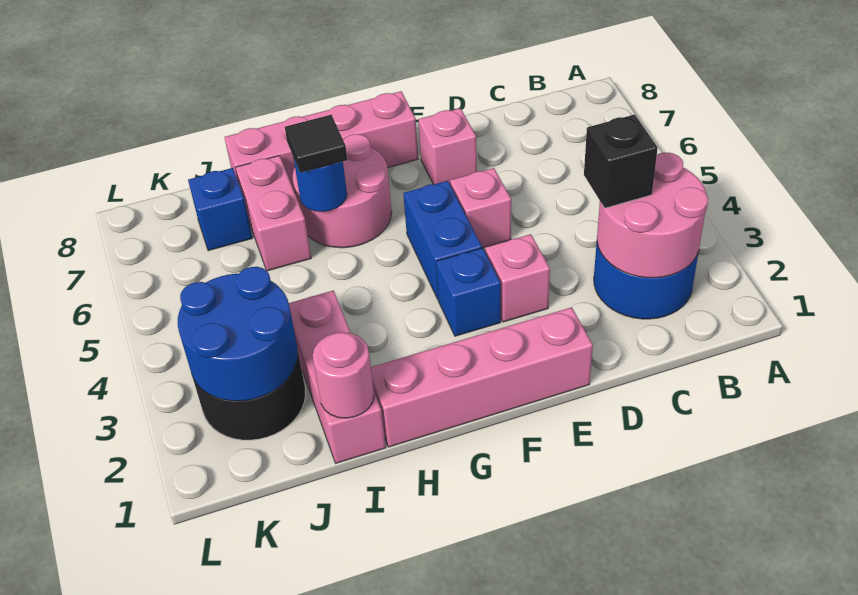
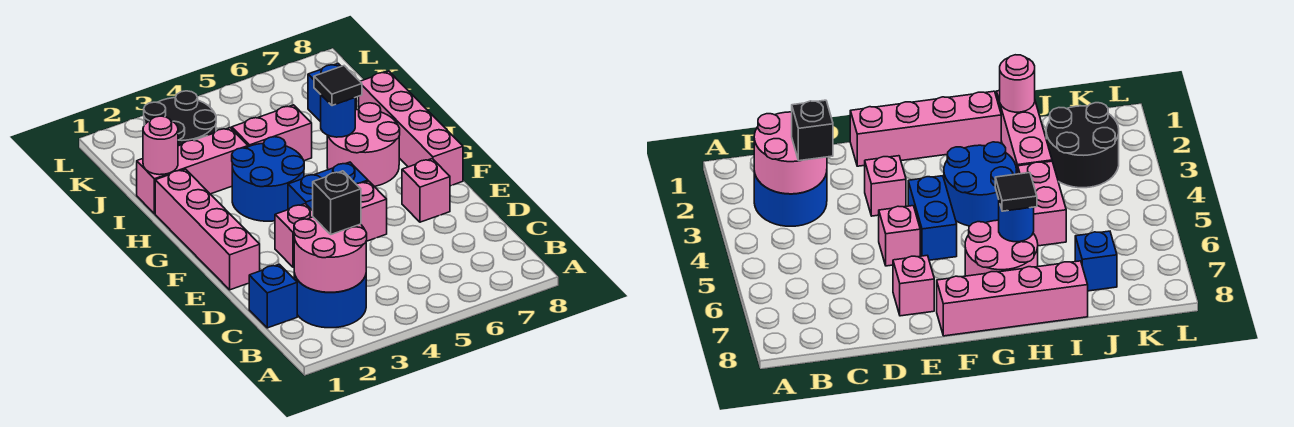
blue brick F3 level 1 -> blue brick C1 level 1
pink brick I6:I7 level 1 -> pink brick I4:I5 level 1
blue round brick J2:K3 level 2 -> blue round brick G3:H4 level 1

